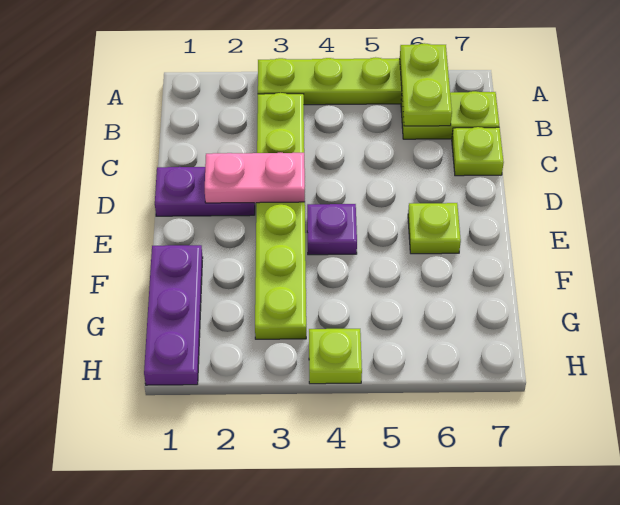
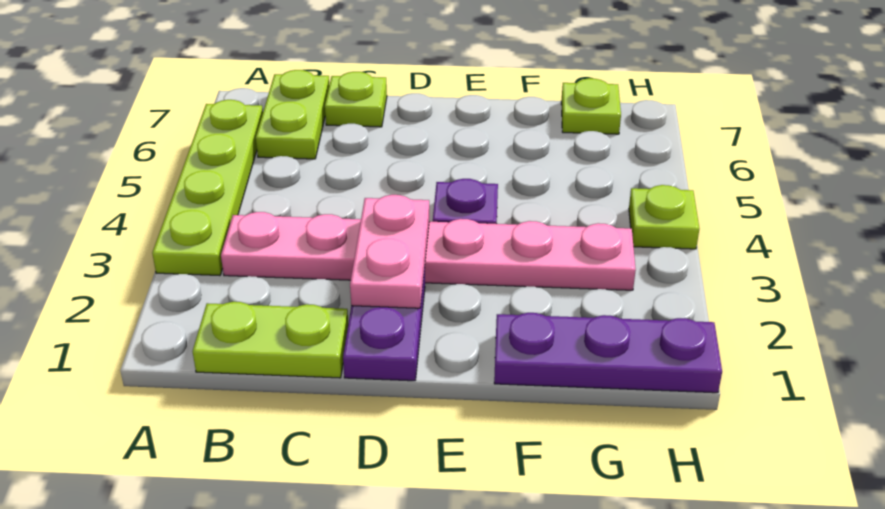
lime plate A6:B6 level 2 -> lime plate B1:C1 level 1
lime plate B3:G3 level 1 -> pink plate B3:G3 level 1
lime plate E6 level 1 -> lime plate G7 level 1

